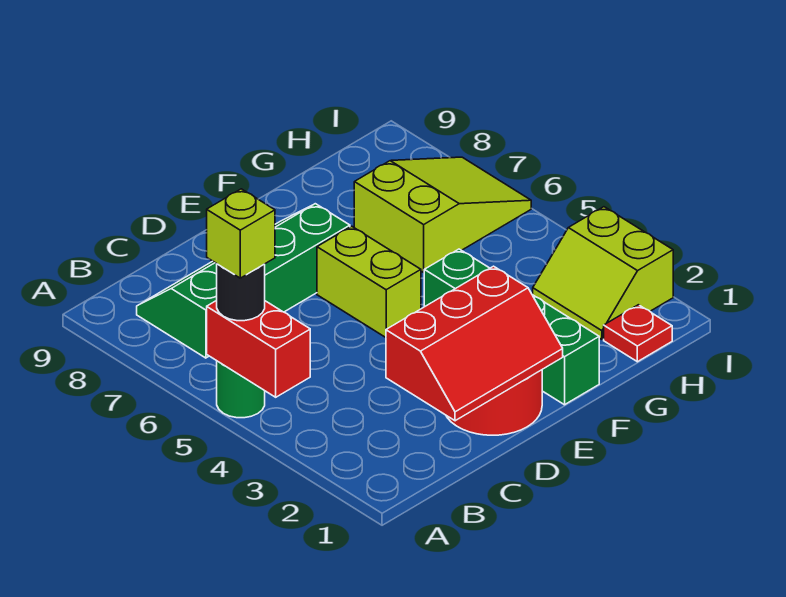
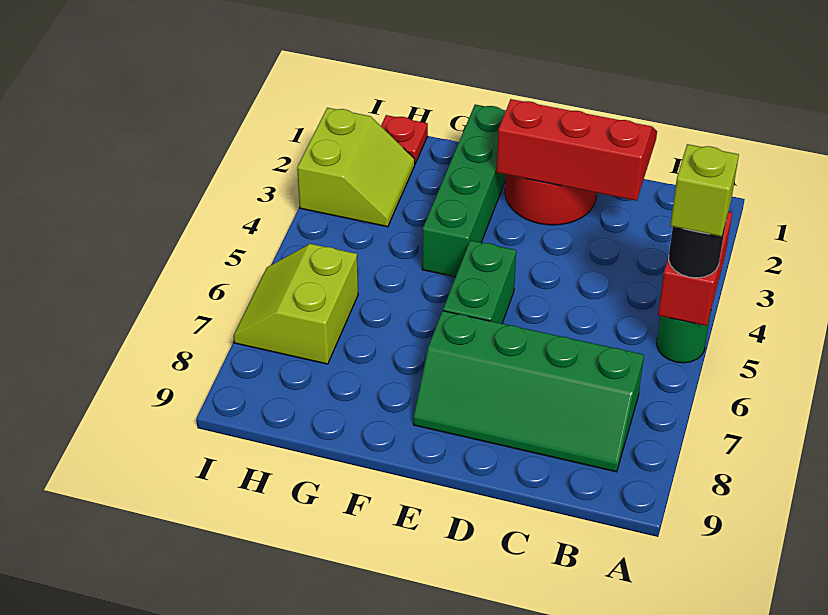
lime brick E5:E6 level 1 -> green brick E5:E6 level 1
lime slope G6:I7 level 1 top G -> lime slope H6:I7 level 1 top H

